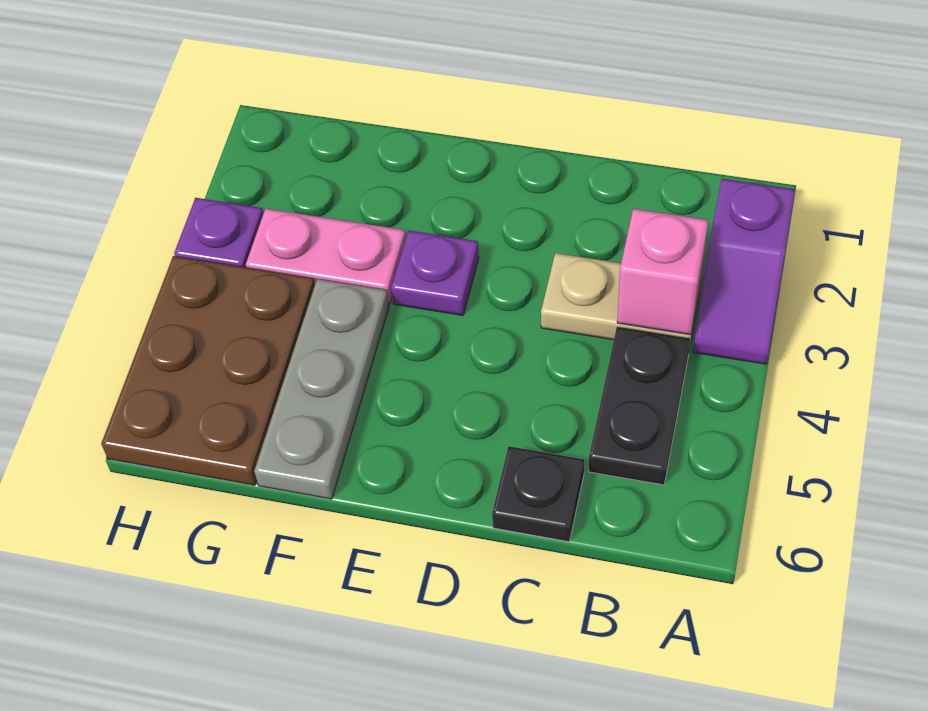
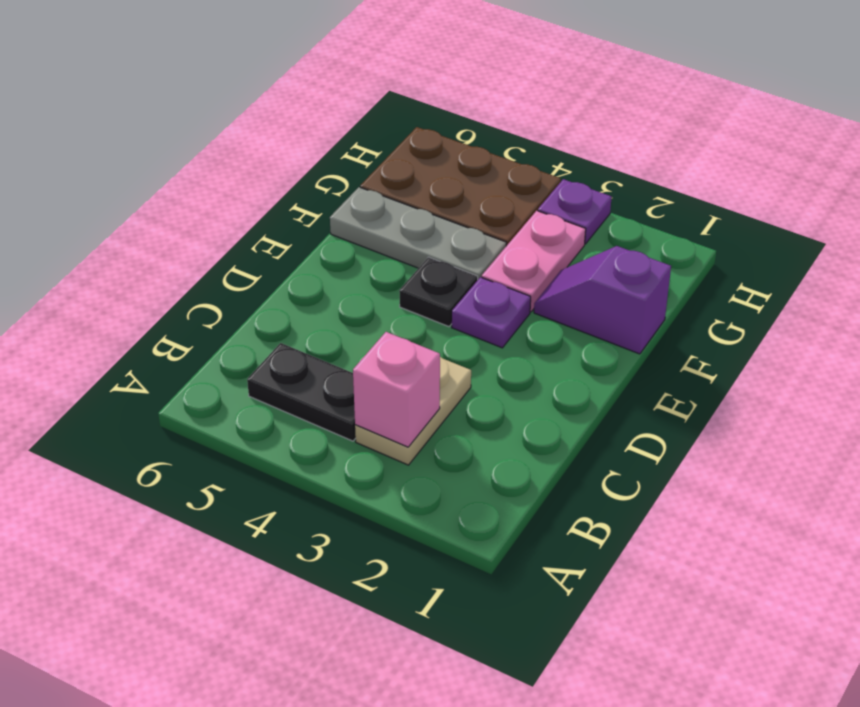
purple slope A2:A3 level 1 top 2 -> purple slope F1:F2 level 1 top 1
black plate C6 level 1 -> black plate E4 level 1

